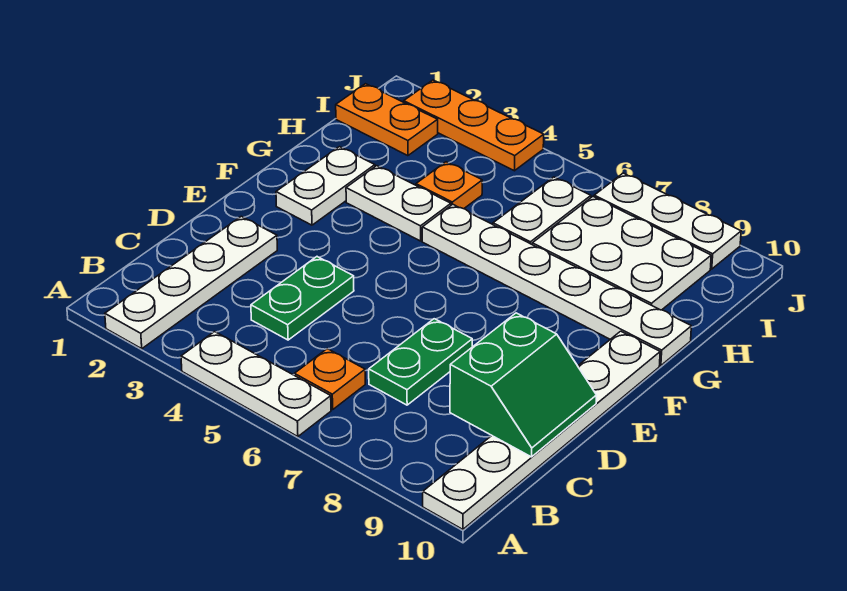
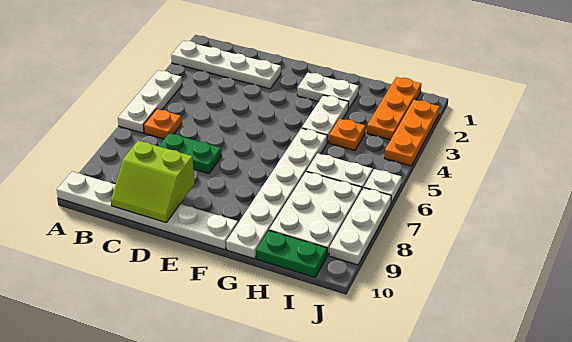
green plate C4:D4 level 1 -> green plate H10:I10 level 1
green slope C9:D10 level 2 top 9 -> lime slope C9:D10 level 2 top 9
orange plate I1:I2 level 1 -> orange plate I1:I3 level 1
none -> white plate J6 level 1

